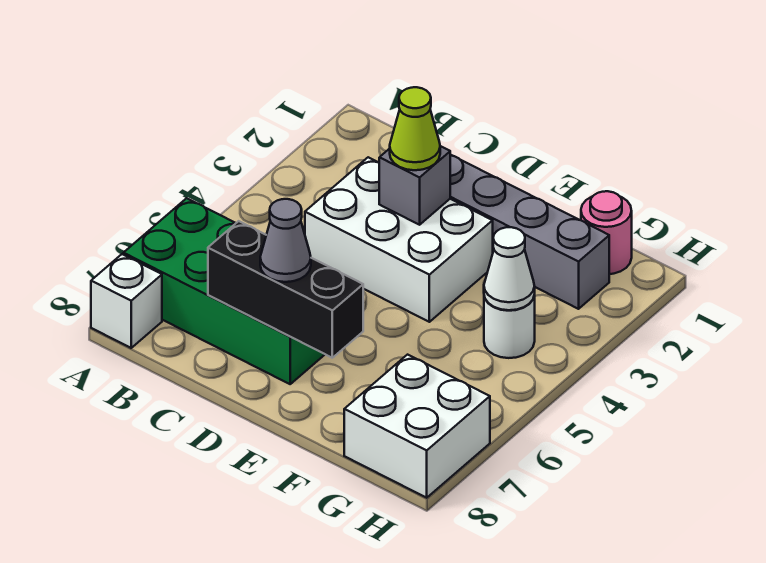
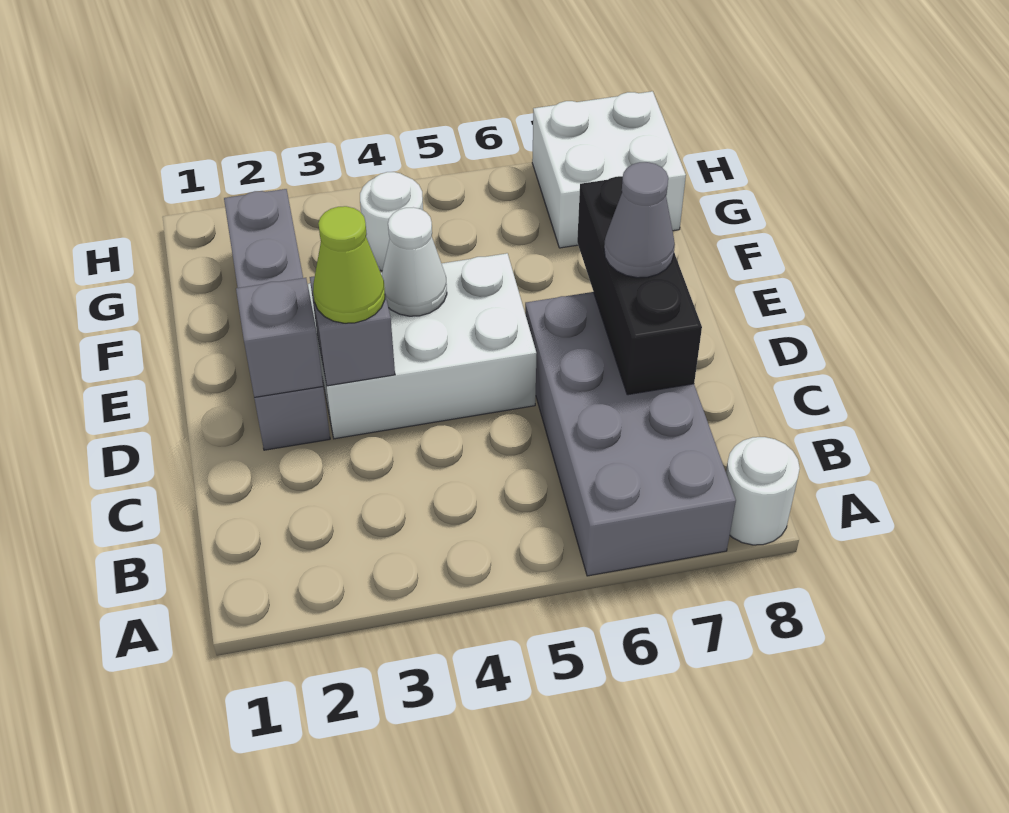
green brick A6:D7 level 1 -> grey brick A6:D7 level 1
white brick A8 level 1 -> white round brick A8 level 1
white brick C3:E4 level 1 -> white brick D3:E5 level 1
none -> grey brick D2 level 2
pink round brick G1 level 1 -> none
white cone G4 level 2 -> white cone E4 level 2

